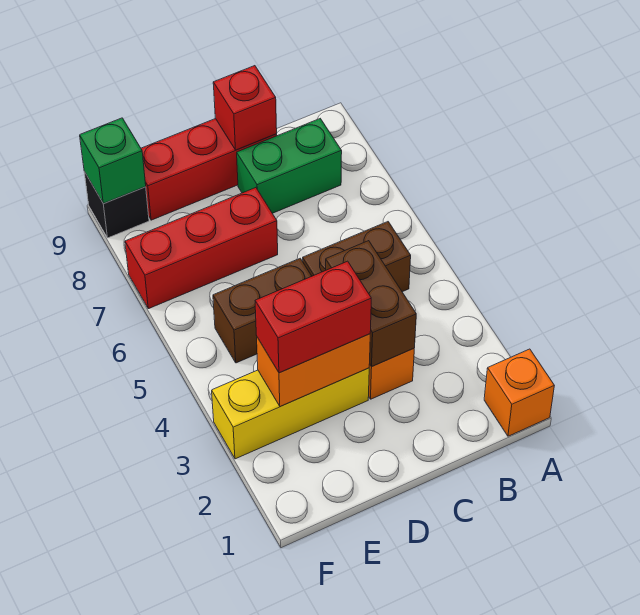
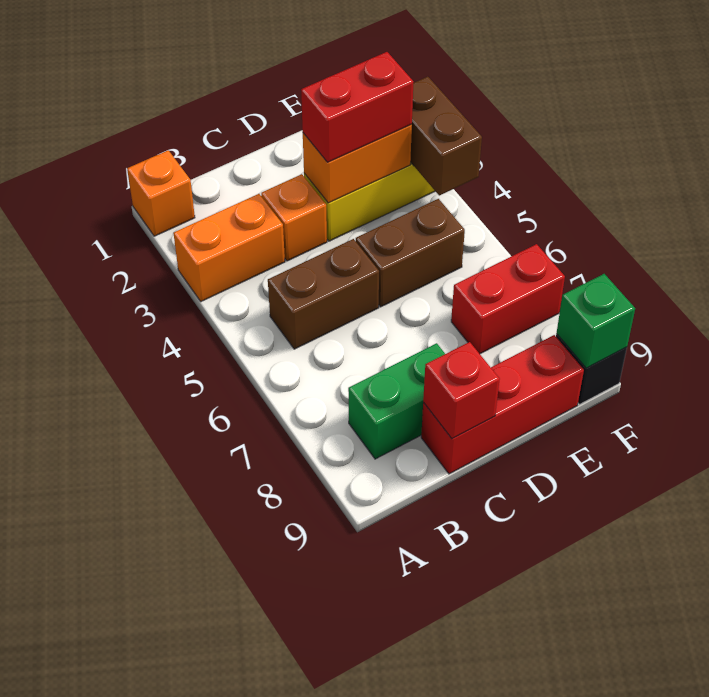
none -> orange brick A3:B3 level 1
brown brick C3:C4 level 2 -> brown brick F3:F4 level 2
red brick D7:F7 level 1 -> red brick E7:F7 level 1

